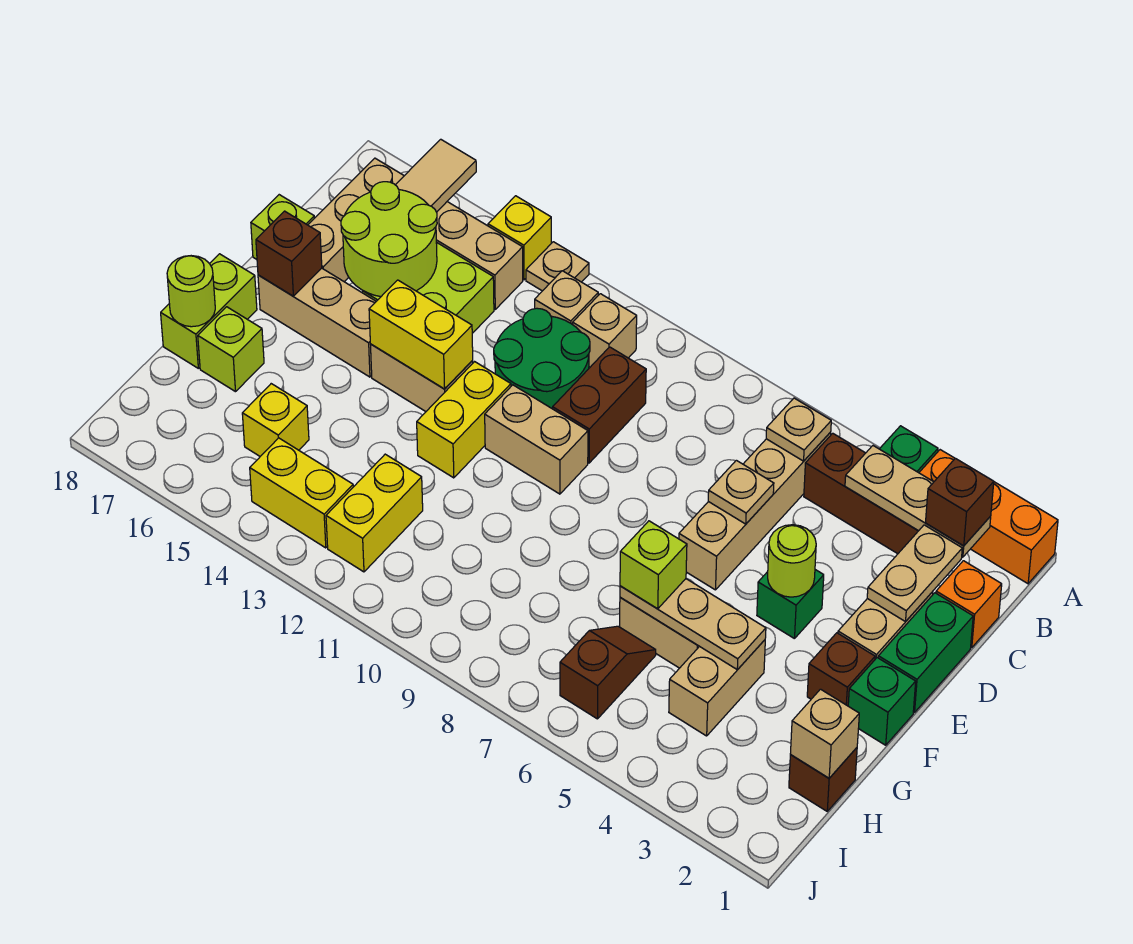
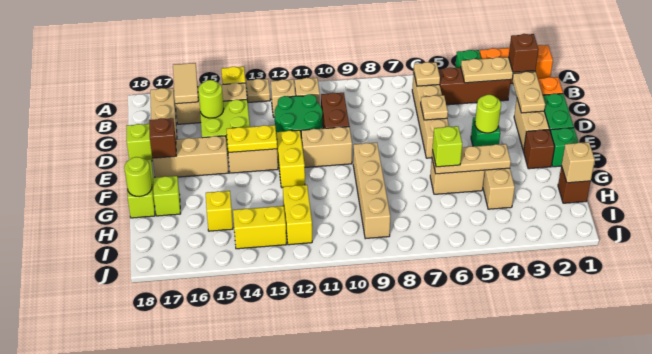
lime round brick C15:D16 level 2 -> lime round brick C15 level 2
yellow brick E13:E14 level 2 -> yellow plate E13:E14 level 2
none -> tan brick F9:I9 level 1
brown slope H6:I6 level 1 top I -> none

